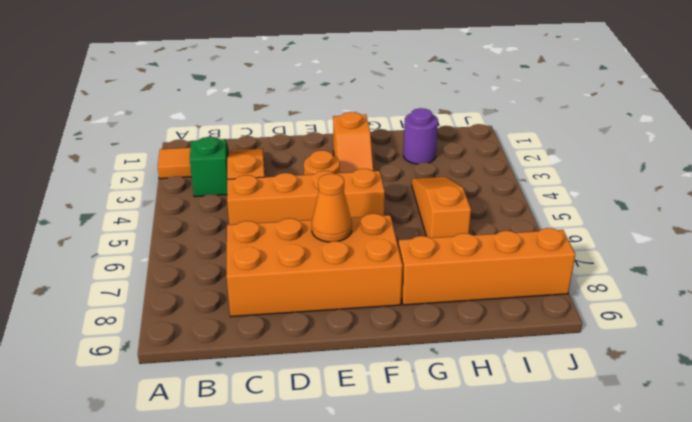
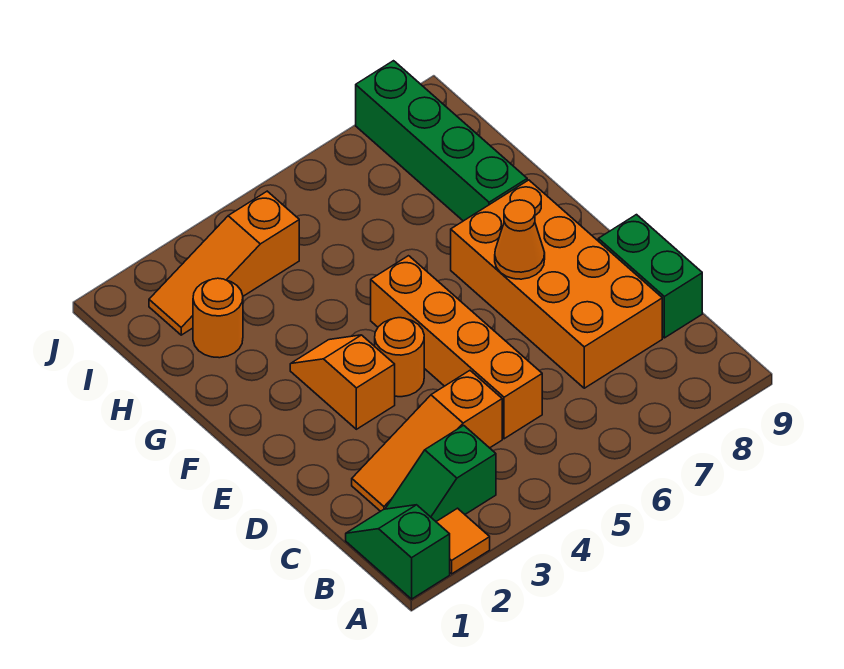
none -> green slope A1:B1 level 1 top A
none -> green brick C9:D9 level 1
orange slope F2:F3 level 1 top 2 -> orange slope E3:F3 level 1 top E
orange brick G8:J8 level 1 -> green brick G8:J8 level 1
purple round brick H2 level 1 -> orange round brick H2 level 1
orange slope H4:H6 level 1 top 6 -> orange slope I2:I4 level 1 top 4

